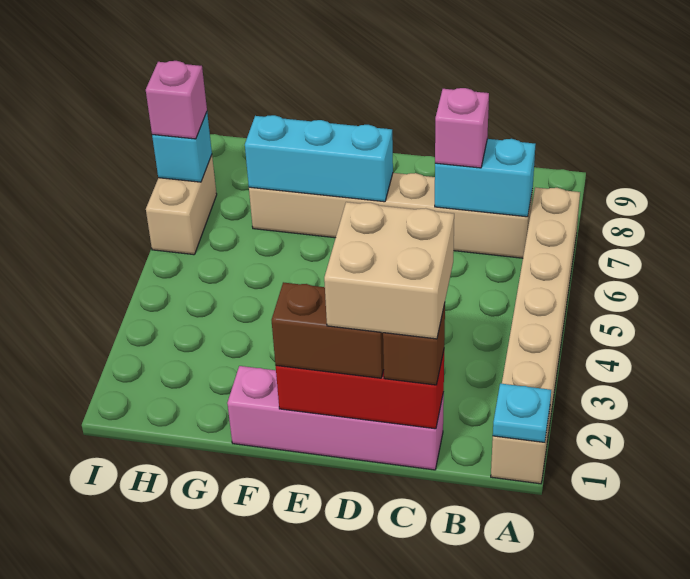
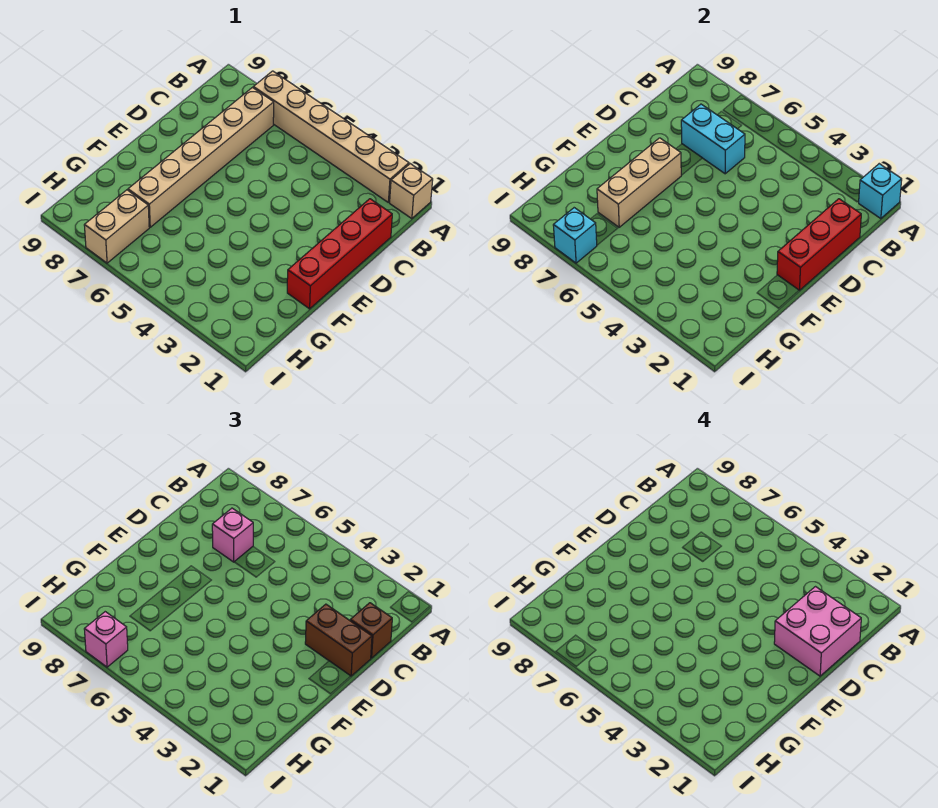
cyan plate A1 level 2 -> cyan brick A1 level 2
cyan brick B7:C7 level 2 -> cyan brick C6:C7 level 2
pink brick C1:F1 level 1 -> red brick C1:F1 level 1
tan brick C1:D2 level 4 -> pink brick C1:D2 level 4
brown brick D1:E1 level 3 -> brown brick D1:D2 level 3
cyan brick E7:G7 level 2 -> tan brick E7:G7 level 2
tan brick I6:I7 level 1 -> tan brick H7:I7 level 1

